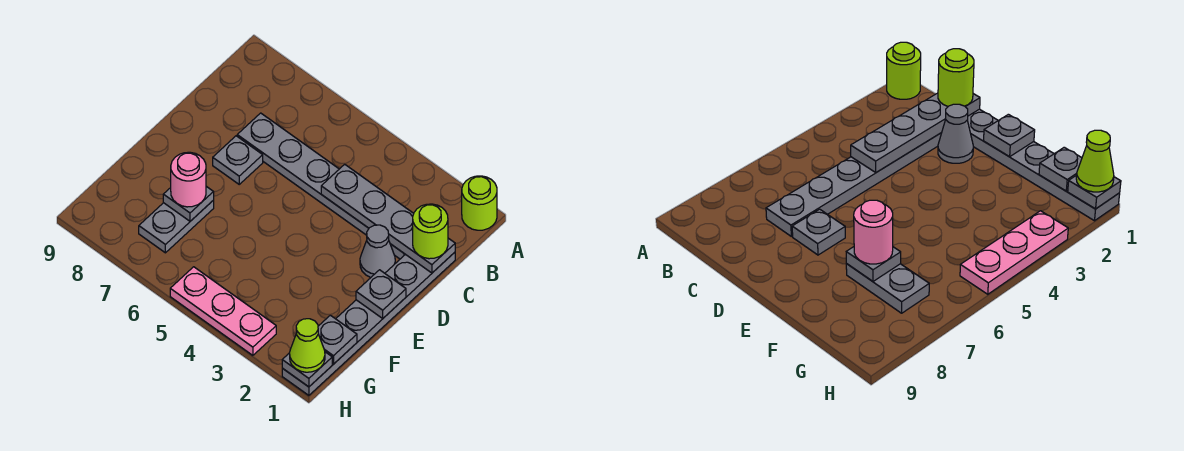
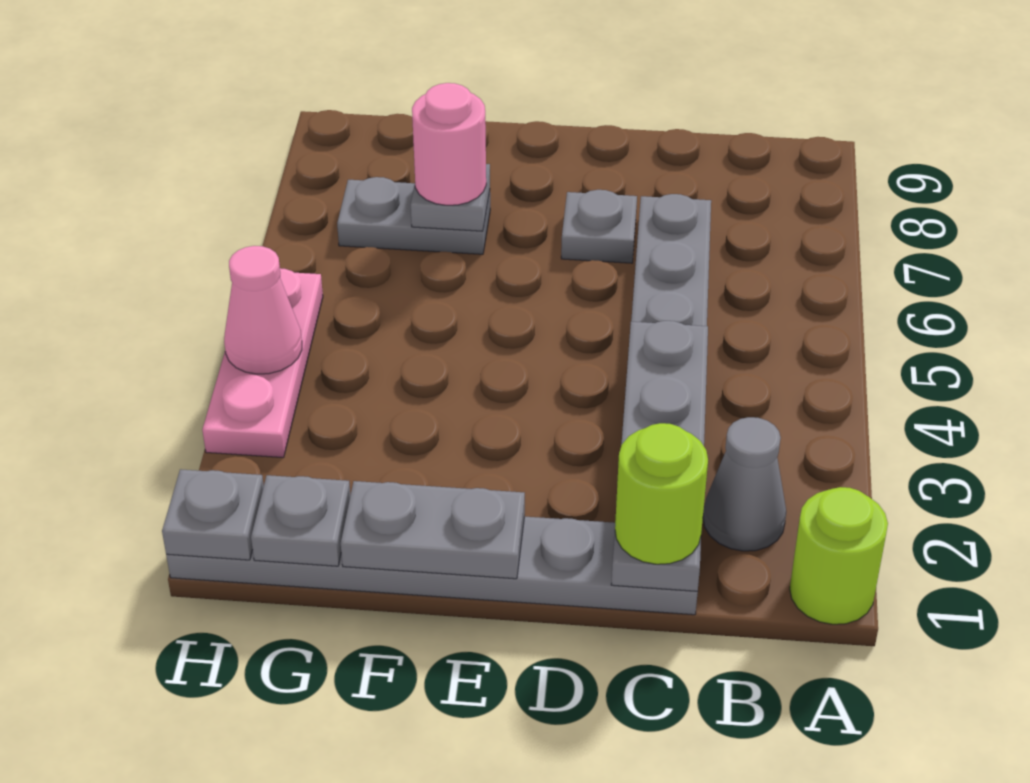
grey cone D2 level 1 -> grey cone B2 level 1
grey plate E1 level 2 -> grey plate E1:F1 level 2
lime cone H1 level 3 -> none
none -> pink cone H4 level 2

